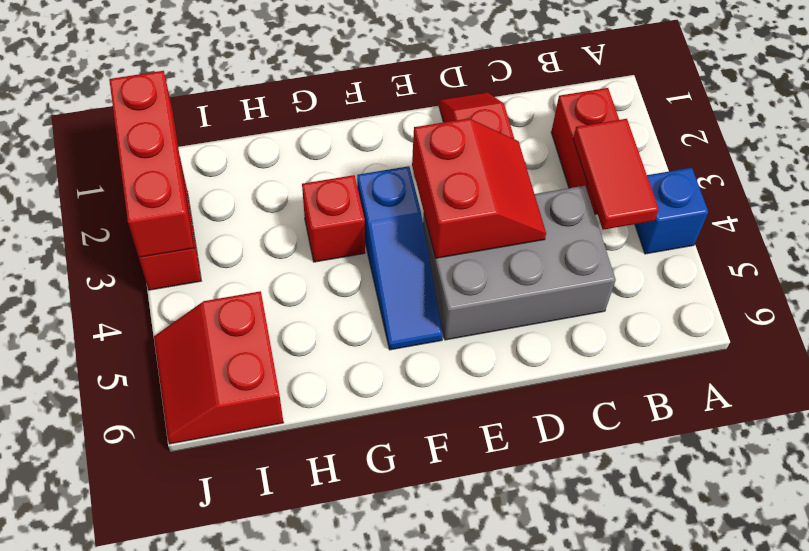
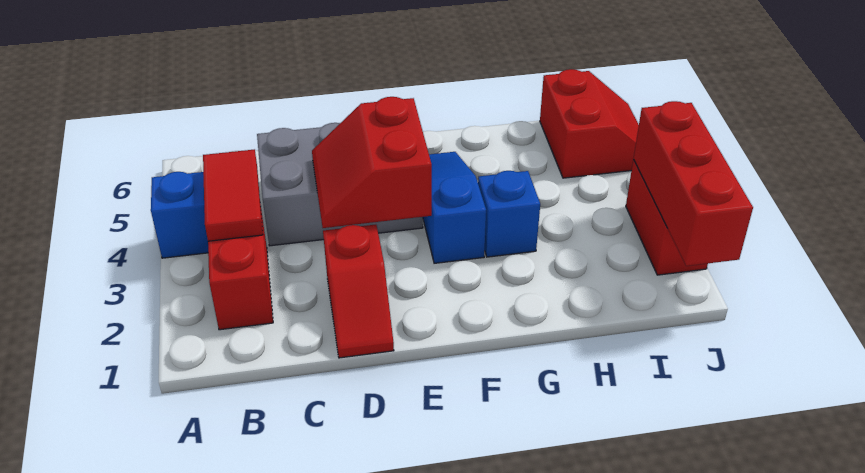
red brick G3 level 1 -> blue brick G3 level 1

